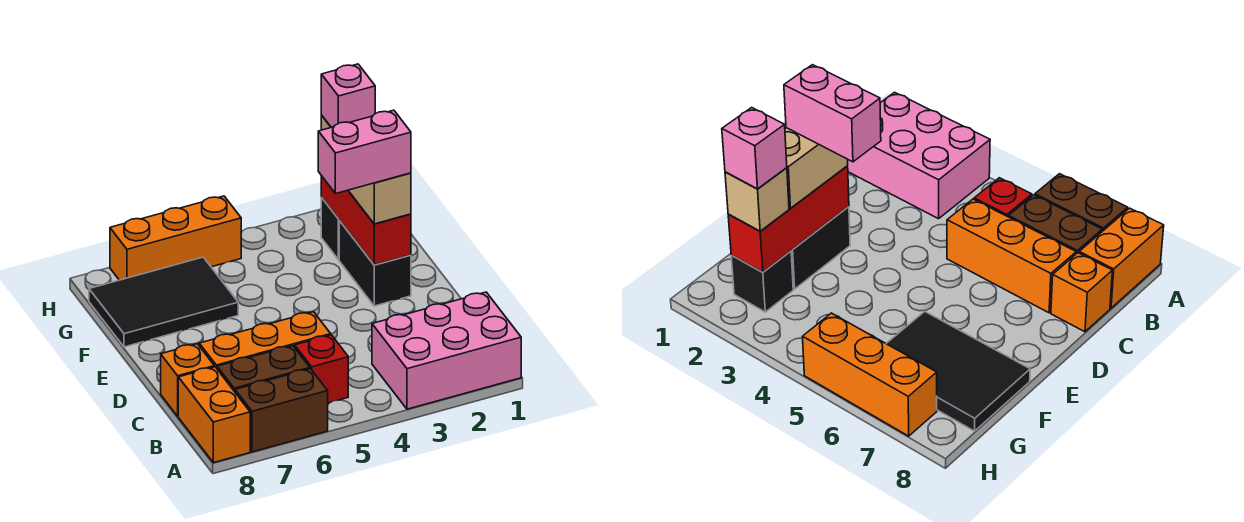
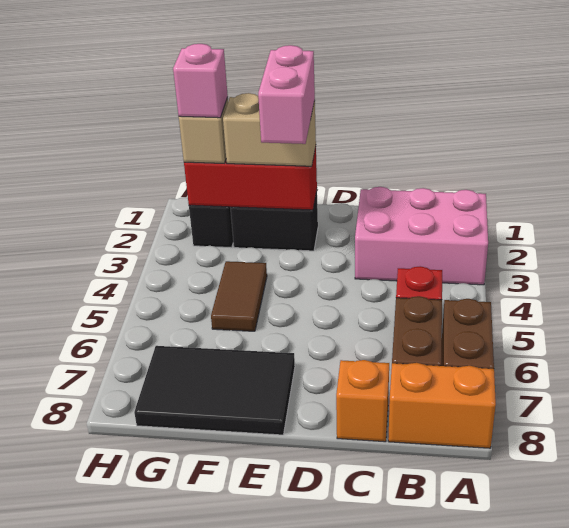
pink brick A1:B3 level 1 -> pink brick A2:C3 level 1
orange brick C5:C7 level 1 -> none
none -> brown tile F4:F5 level 1
black tile F6:G8 level 1 -> black tile E7:G8 level 1
orange brick H5:H7 level 1 -> none

